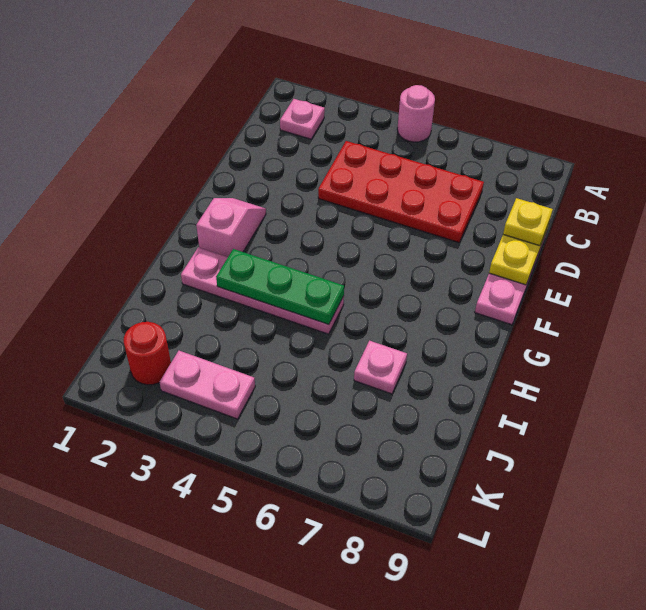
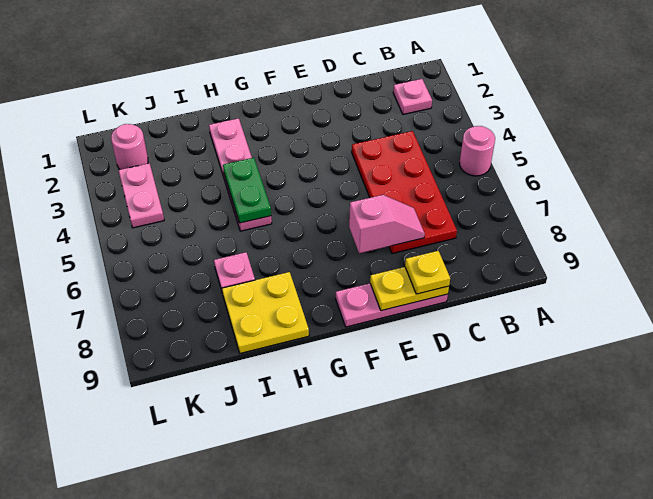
pink slope F2:G2 level 1 top G -> pink slope D7:E7 level 2 top E
green plate H3:H5 level 2 -> green plate H4:H5 level 2
none -> yellow plate H8:I9 level 1
red round brick K2 level 1 -> pink round brick K2 level 1

